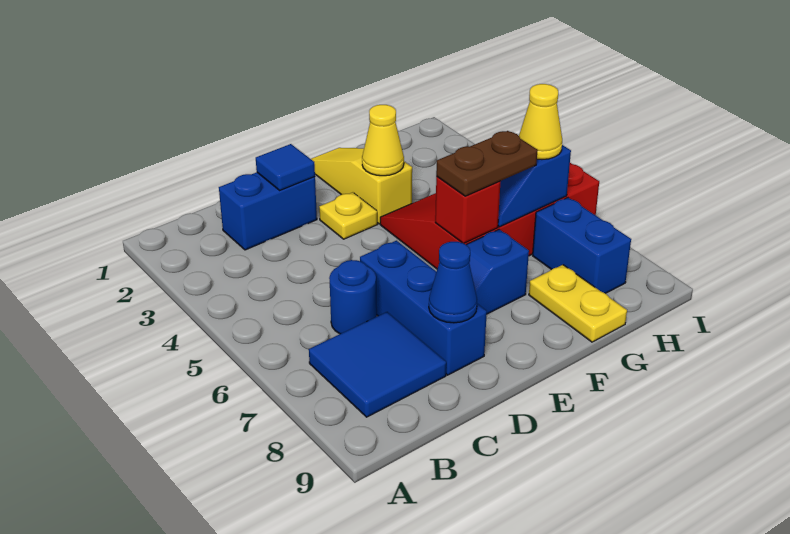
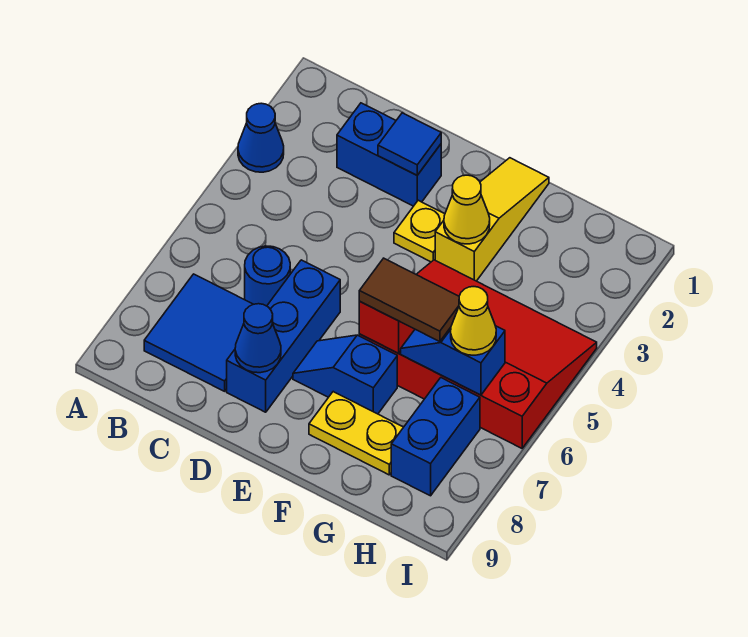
none -> blue cone A3 level 1
brown plate F6:G6 level 3 -> brown tile F6:G6 level 3
yellow plate G8:G9 level 1 -> yellow plate F8:G8 level 1

